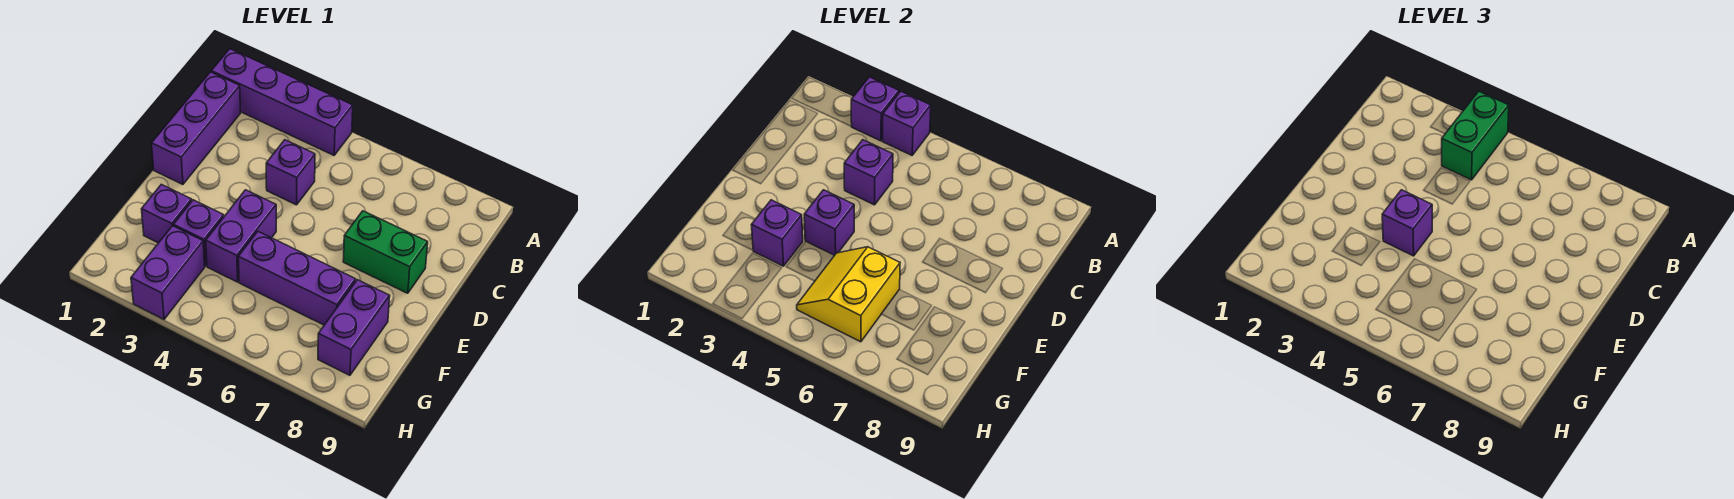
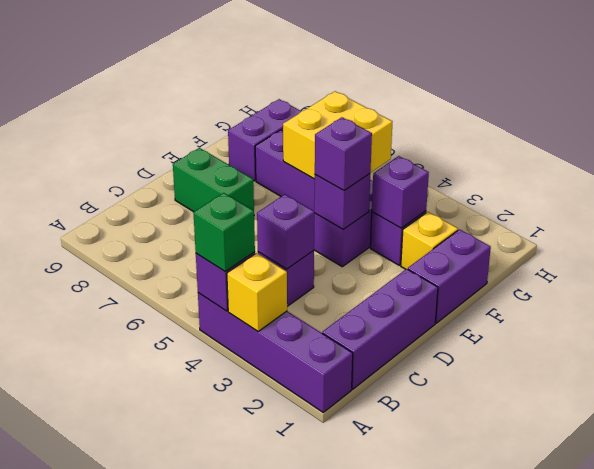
purple brick A3 level 2 -> yellow brick A3 level 2
green brick A4:B4 level 3 -> green brick A4 level 3
purple brick F2 level 1 -> yellow brick F2 level 1
yellow slope F5:G6 level 2 top 6 -> yellow brick F5:G6 level 2
purple brick G3:H3 level 1 -> purple brick E1:F1 level 1

